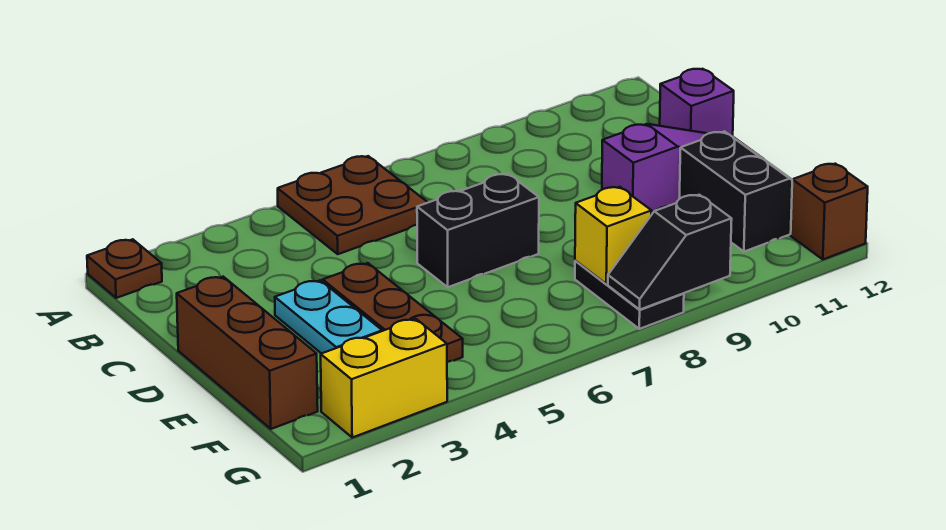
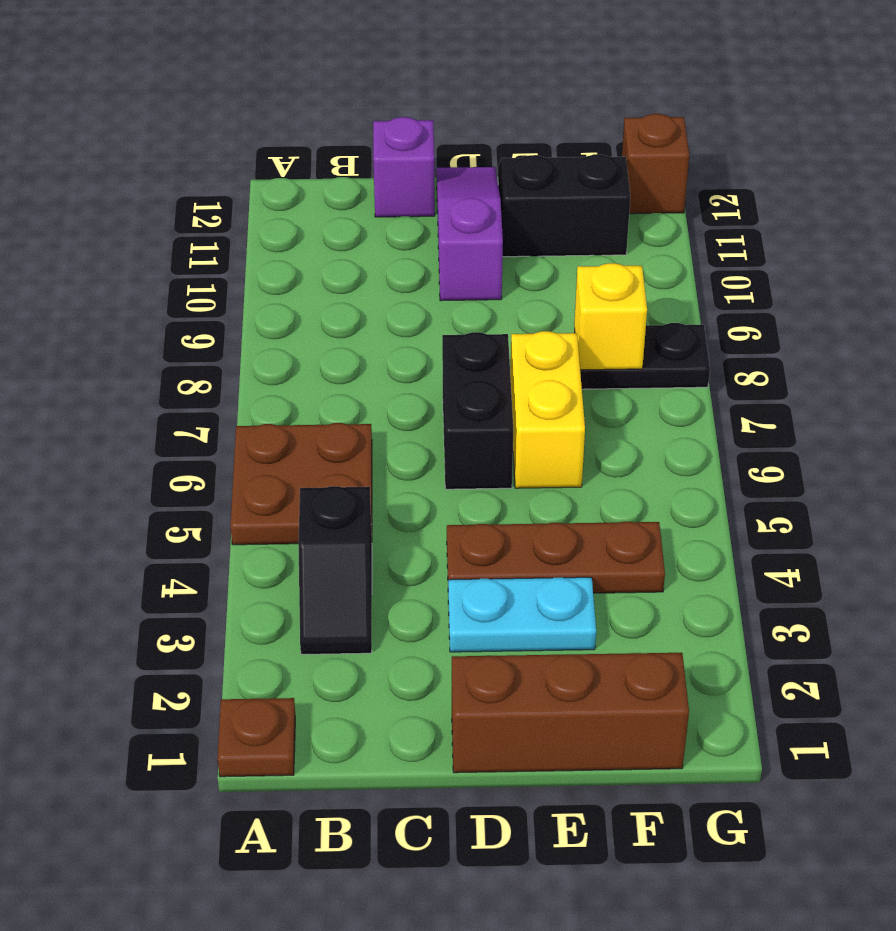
yellow brick G2:G3 level 1 -> yellow brick E6:E7 level 1
black slope G8:G9 level 2 top 9 -> black slope B3:B4 level 1 top 4

